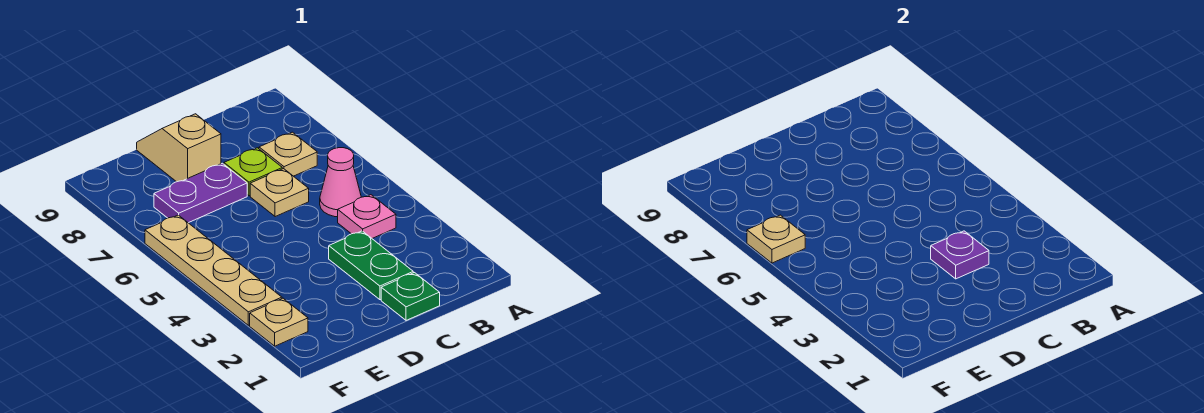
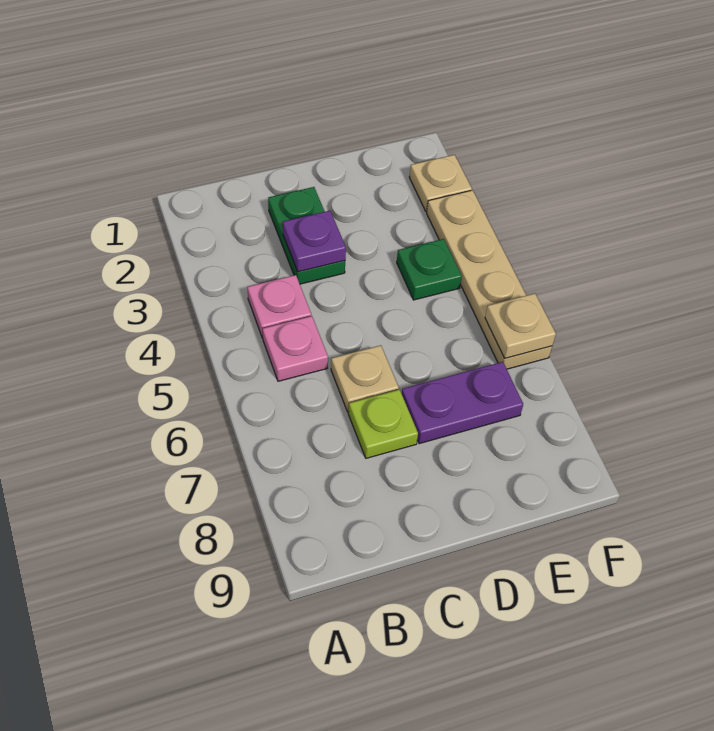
pink cone B5 level 1 -> pink plate B5 level 1
tan plate B7 level 1 -> none
green plate C1 level 1 -> green plate E4 level 1
tan slope D8:D9 level 1 top 8 -> none

